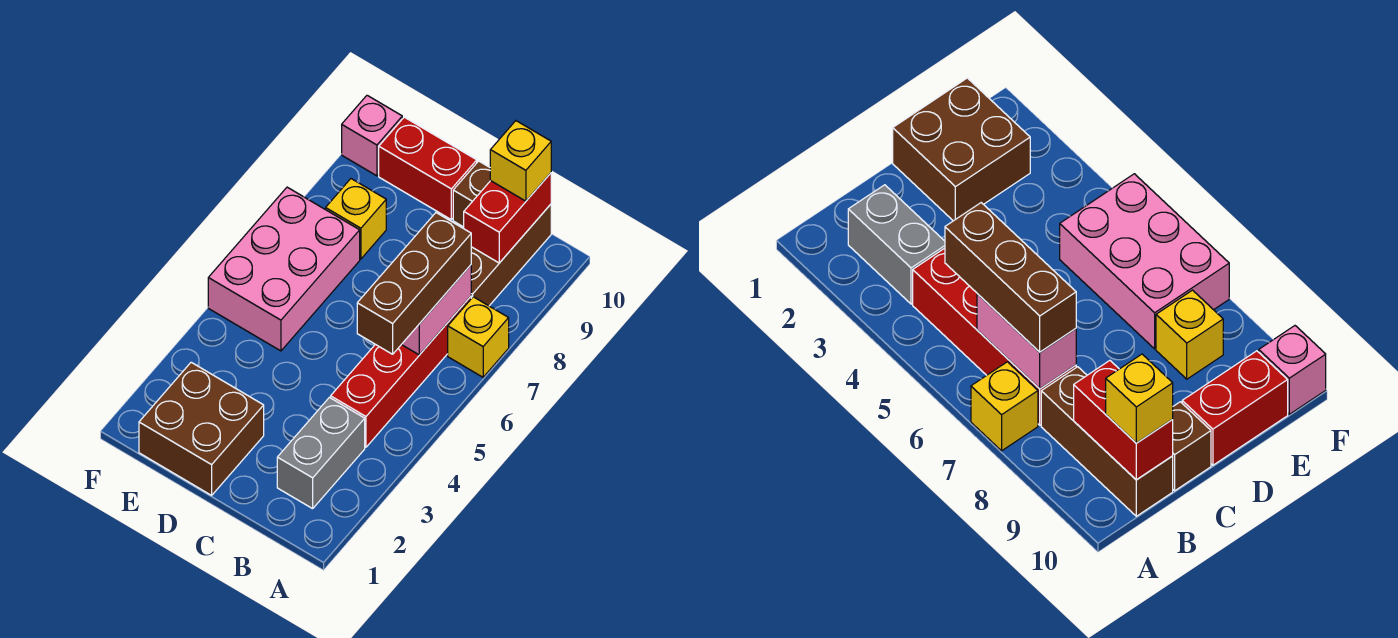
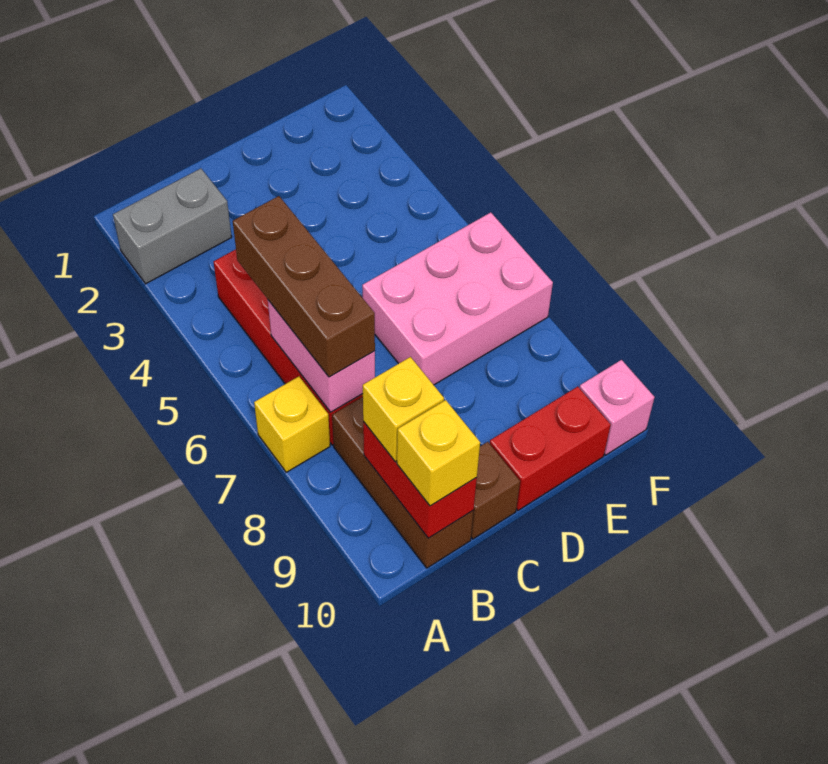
grey brick B2:B3 level 1 -> grey brick A2:B2 level 1
brown brick D1:E2 level 1 -> none
pink brick E5:F7 level 1 -> pink brick D6:F7 level 1
yellow brick E8 level 1 -> yellow brick B9 level 3

